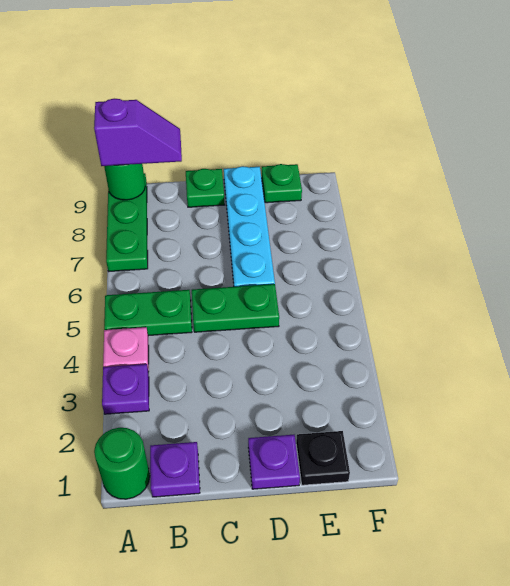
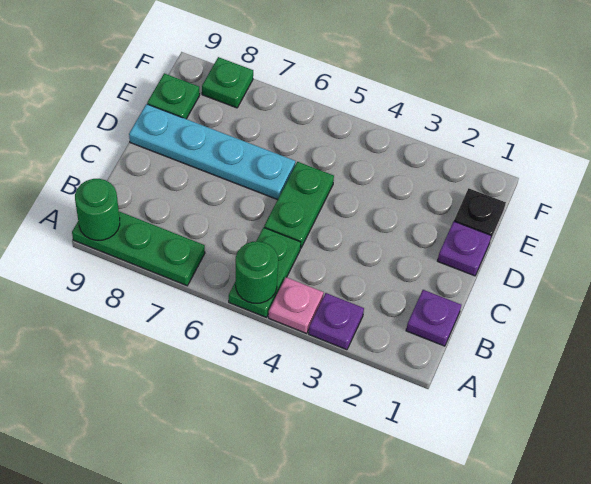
green round brick A1 level 1 -> green round brick A5 level 2
purple slope A9:B9 level 3 top A -> none
green plate C9 level 1 -> green plate F8 level 1

